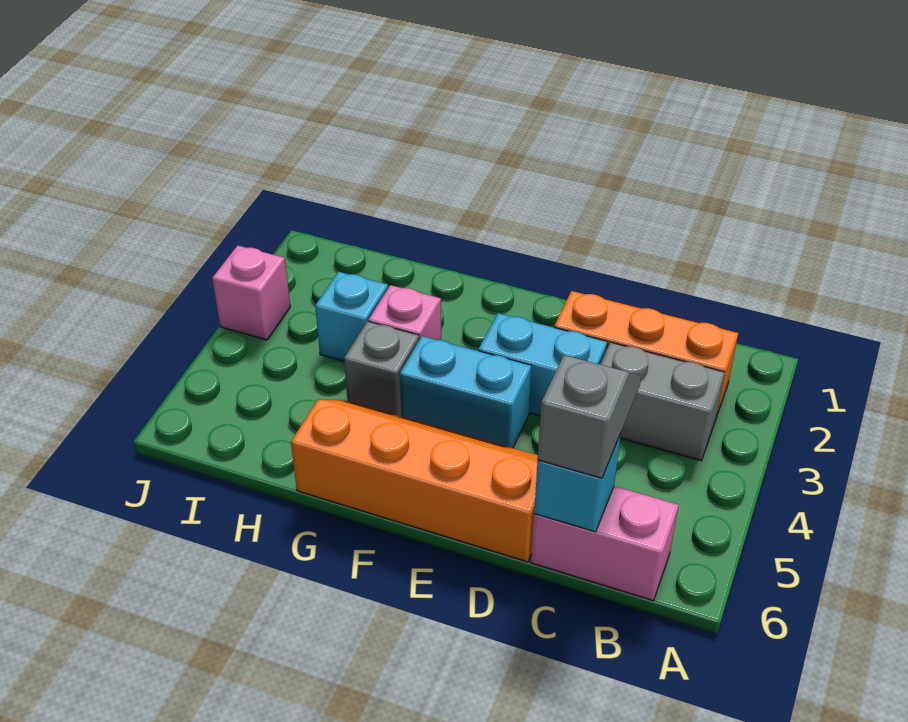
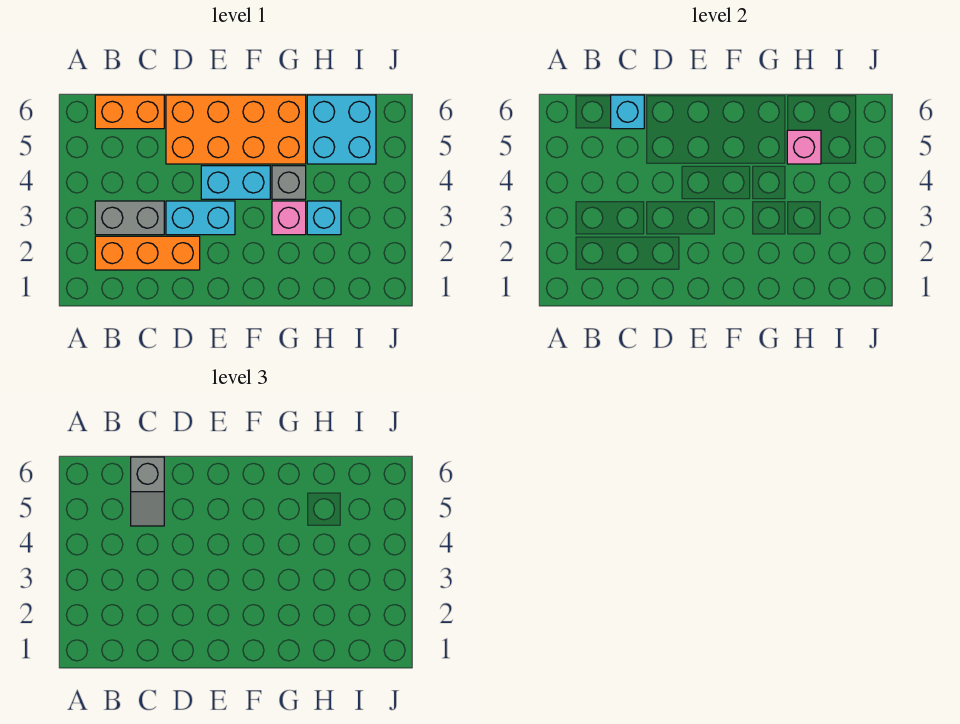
pink brick B6:C6 level 1 -> orange brick B6:C6 level 1
orange slope D5:G6 level 1 top 6 -> orange brick D5:G6 level 1
none -> cyan brick H5:I6 level 1
pink brick J3 level 1 -> pink brick H5 level 2

